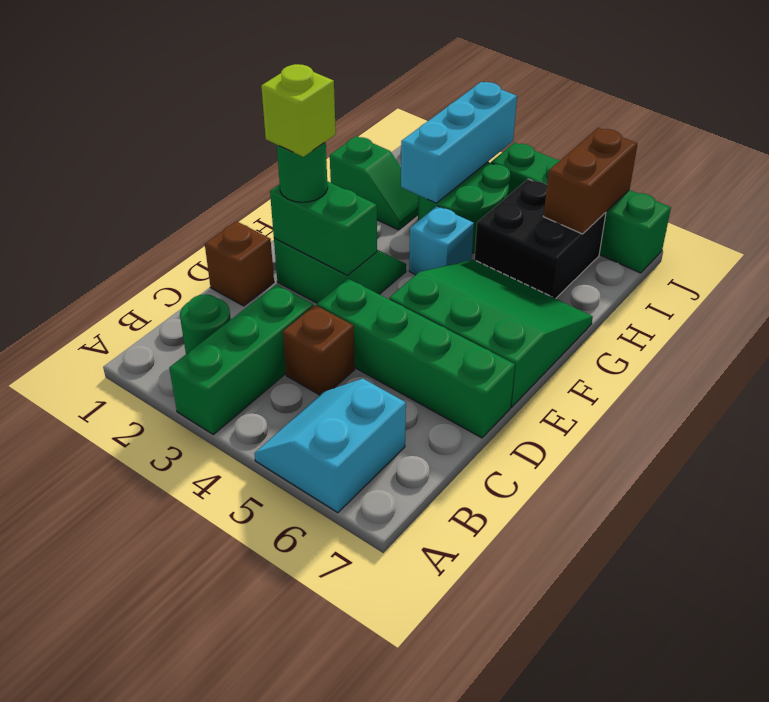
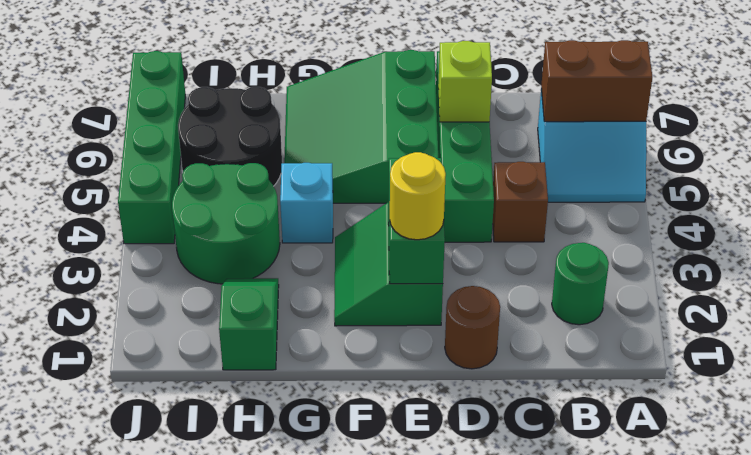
green brick A3:C3 level 1 -> none
brown brick D1 level 1 -> brown round brick D1 level 1
green round brick E2 level 3 -> yellow round brick E2 level 3
lime brick E2 level 4 -> lime brick D6 level 2
cyan brick H3:J3 level 2 -> none
black brick H5:I6 level 1 -> black round brick H5:I6 level 1
brown brick I6:J6 level 2 -> brown brick A6:B6 level 2

